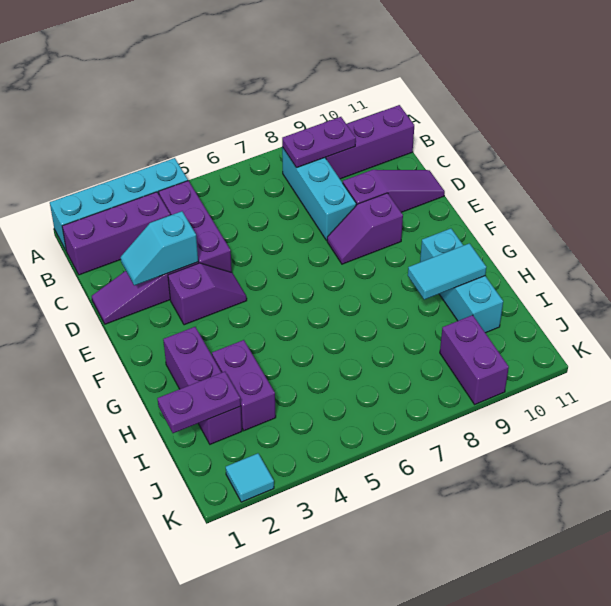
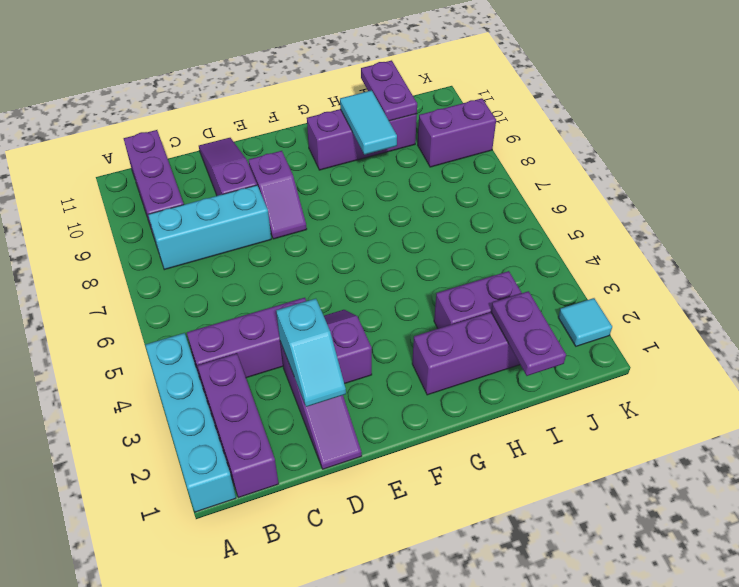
purple plate B8:B9 level 2 -> purple plate I10:I11 level 2
cyan brick G10:I10 level 1 -> purple brick G10:I10 level 1

